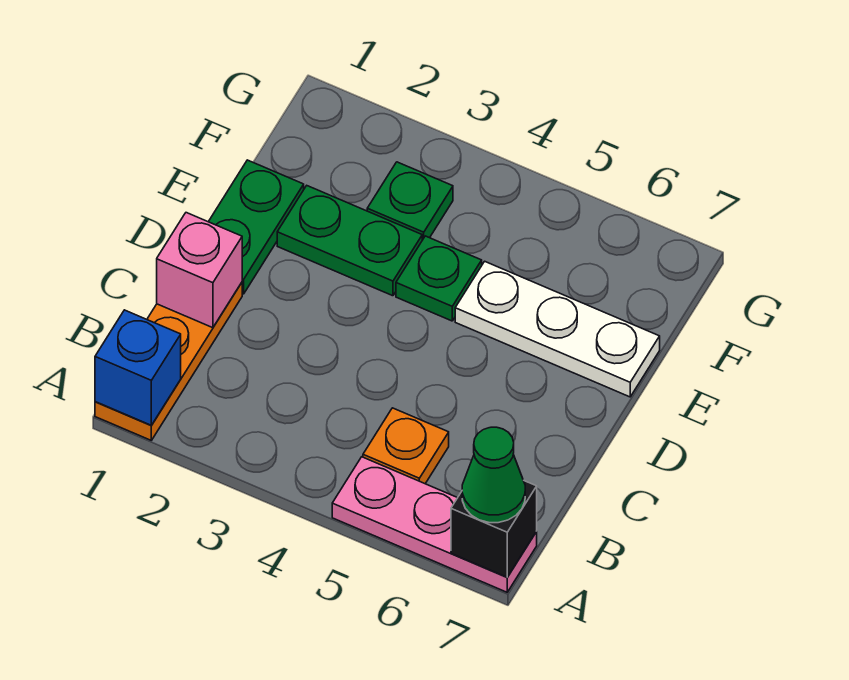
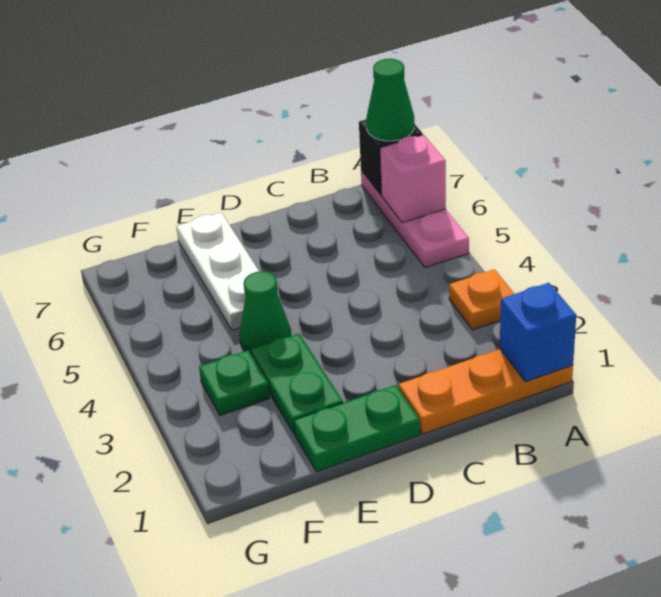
orange plate B5 level 1 -> orange plate A3 level 1
pink brick C1 level 2 -> pink brick A6 level 2
green plate E4 level 1 -> green cone E4 level 1

